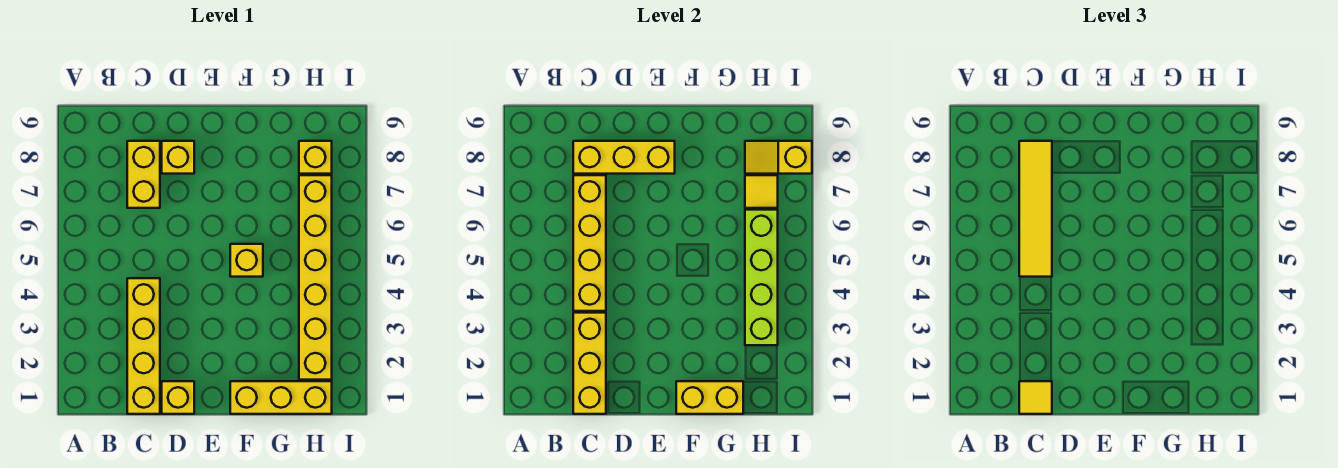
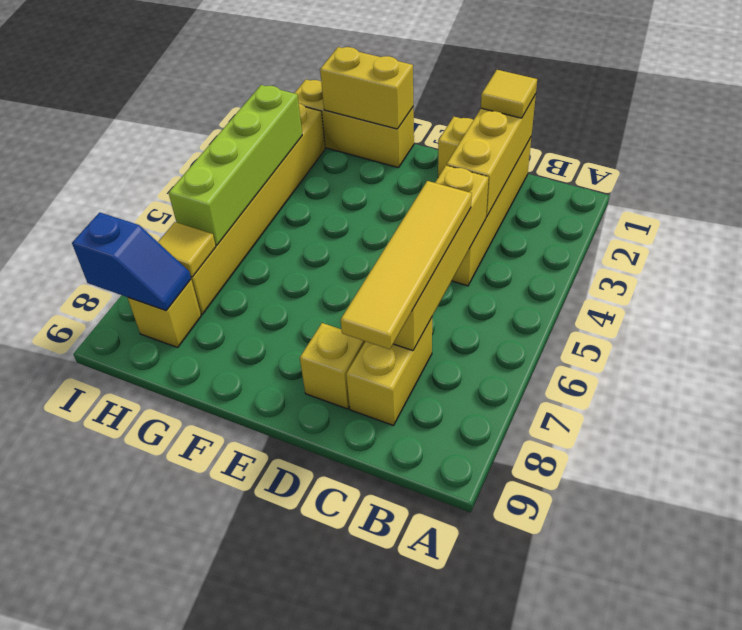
yellow brick C8:E8 level 2 -> none
yellow brick F5 level 1 -> none
yellow slope H8:I8 level 2 top I -> blue slope H8:I8 level 2 top I

